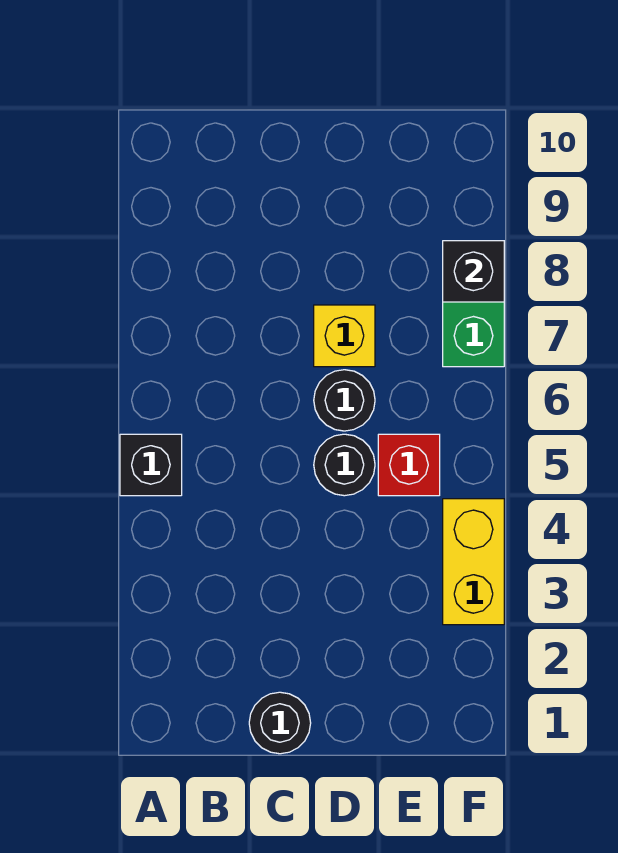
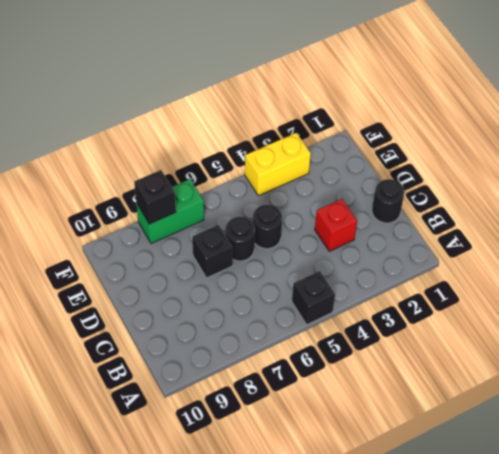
yellow brick D7 level 1 -> black brick D7 level 1
red brick E5 level 1 -> red brick C3 level 1

